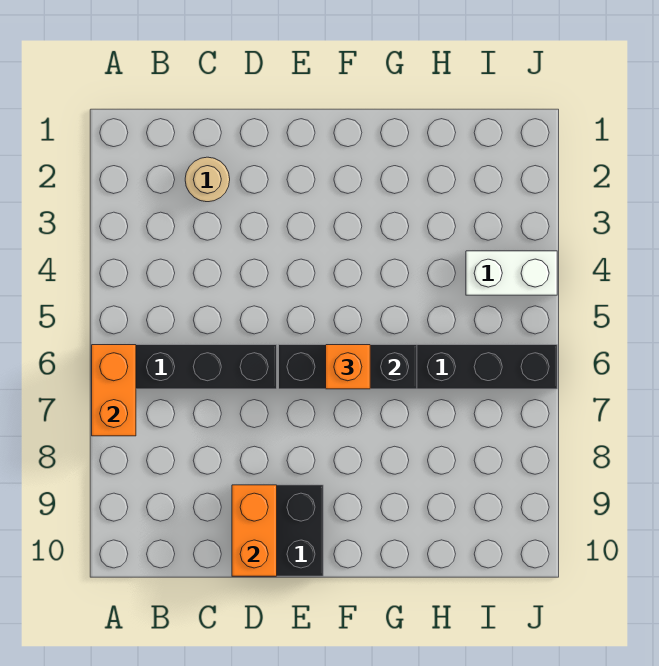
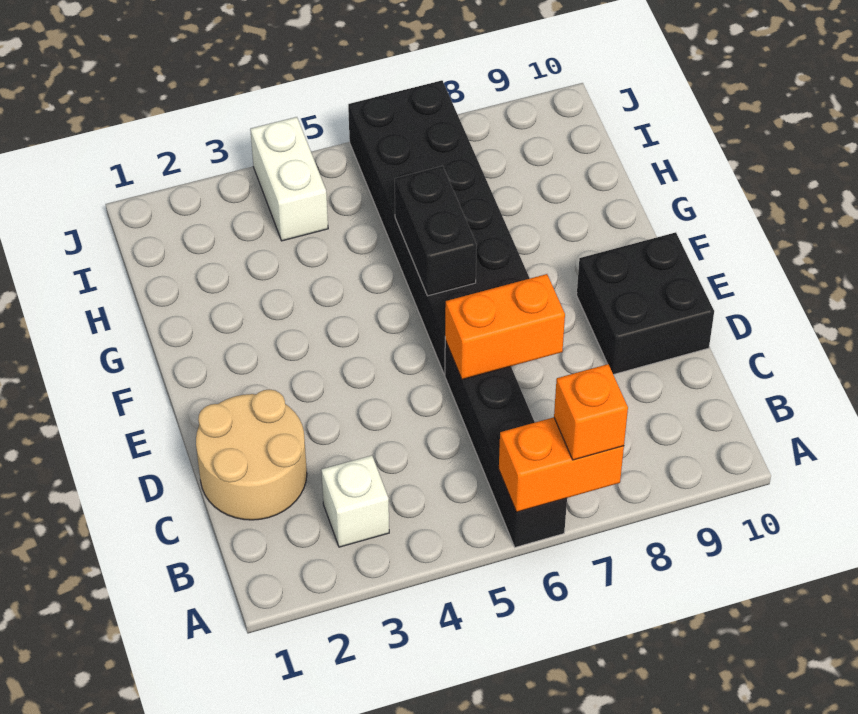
none -> white brick B3 level 1
tan round brick C2 level 1 -> tan round brick C1:D2 level 1
orange brick D9:D10 level 2 -> orange brick D6:D7 level 2
black brick E6:J6 level 1 -> black brick E6:J7 level 1
orange brick F6 level 3 -> orange brick A7 level 3

